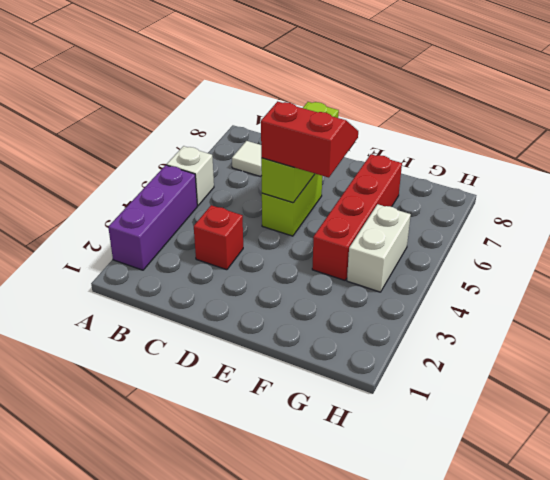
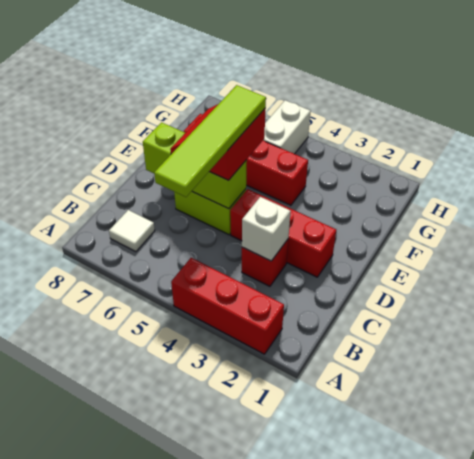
purple brick A2:A4 level 1 -> red brick A2:A4 level 1
white brick A5 level 1 -> white brick C3 level 2
none -> lime tile B5:E5 level 4
none -> red brick D2:D4 level 1
white brick G4:G5 level 1 -> white brick G5:H5 level 1

